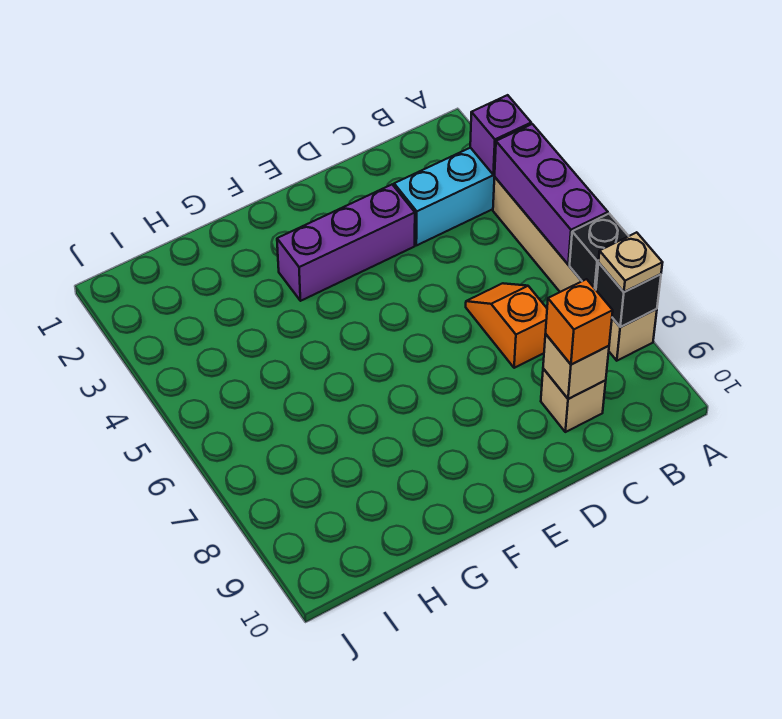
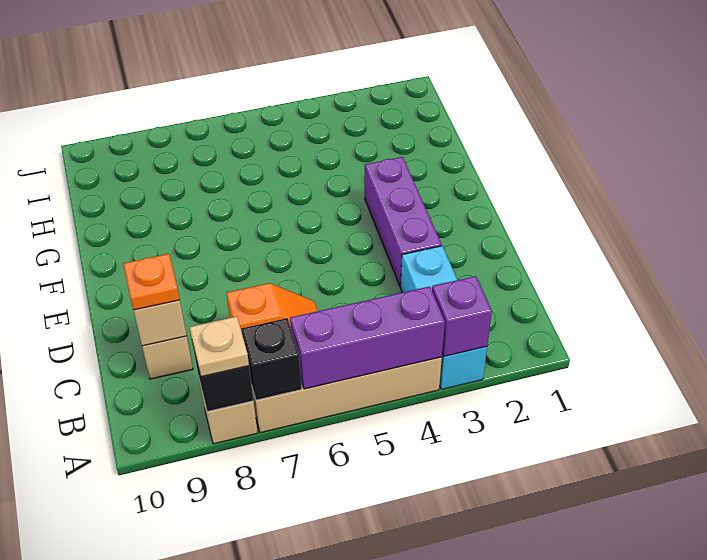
orange brick C9 level 3 -> orange plate C9 level 3

